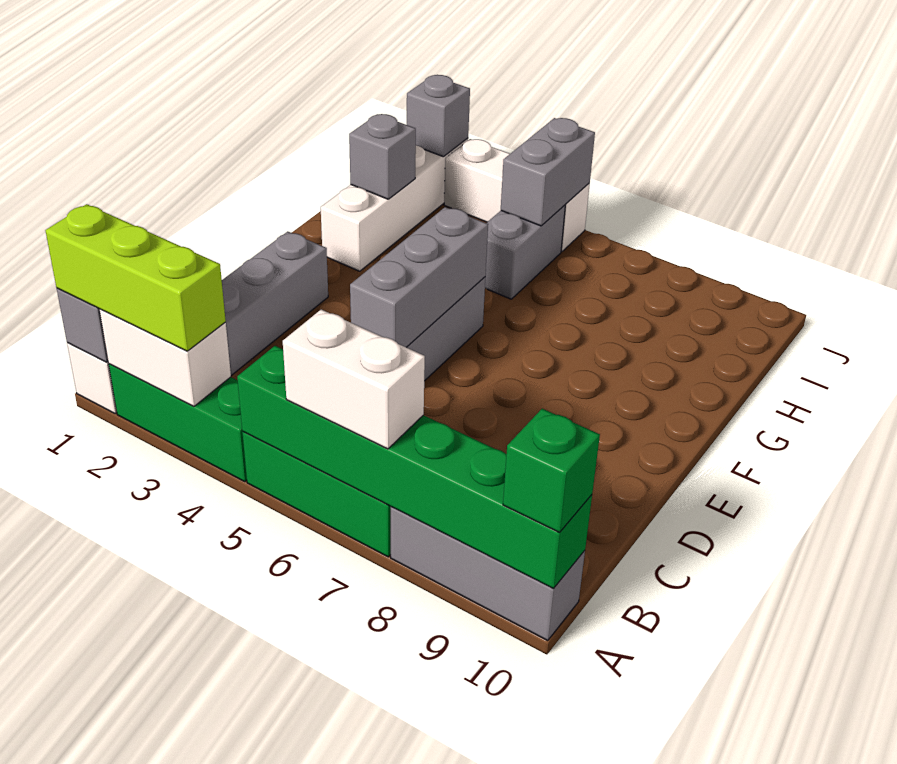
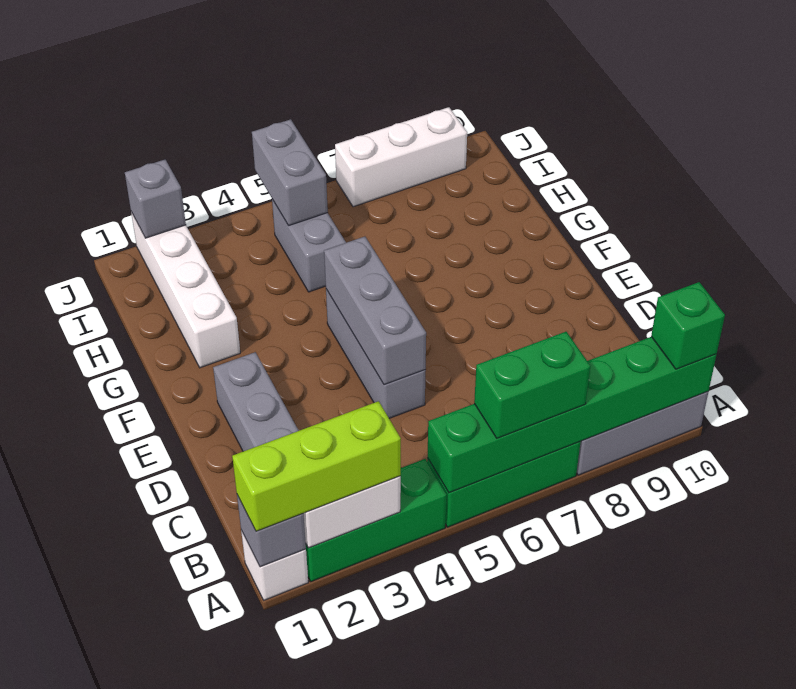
white brick A6:A7 level 3 -> green brick A6:A7 level 3
grey brick H2 level 2 -> none
white brick J3:J5 level 1 -> white brick J7:J9 level 1

